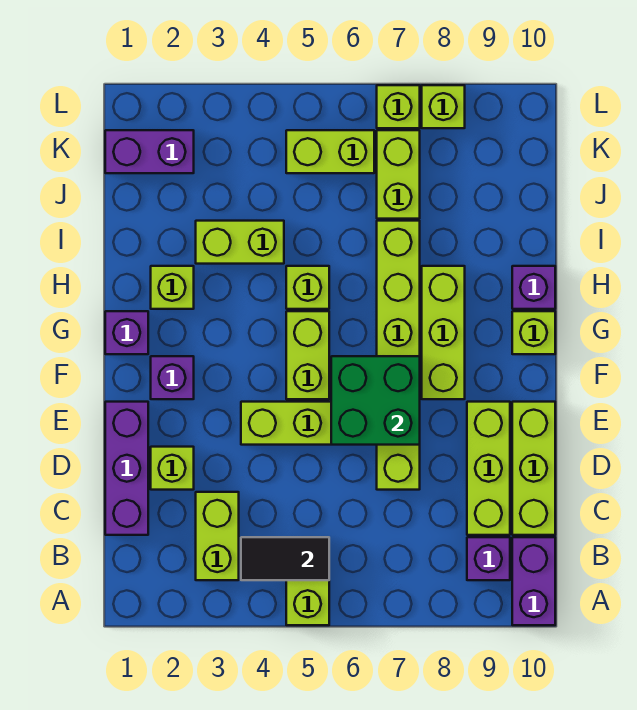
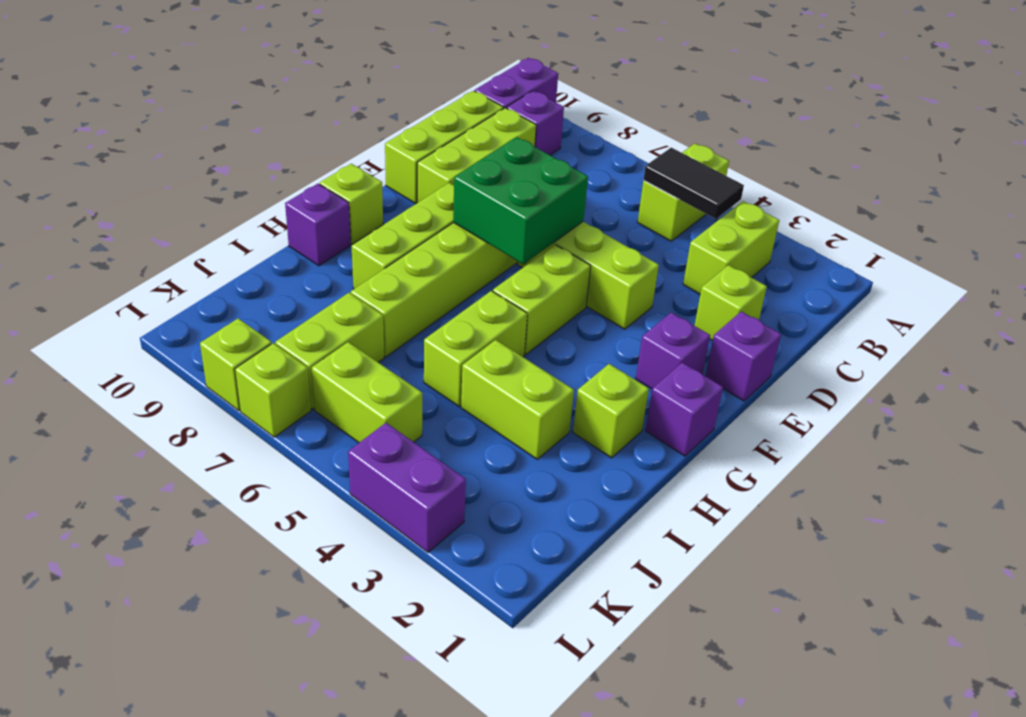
purple brick C1:E1 level 1 -> purple brick E1 level 1
lime brick H5 level 1 -> lime brick H5:I5 level 1
purple brick K1:K2 level 1 -> purple brick L3:L4 level 1

